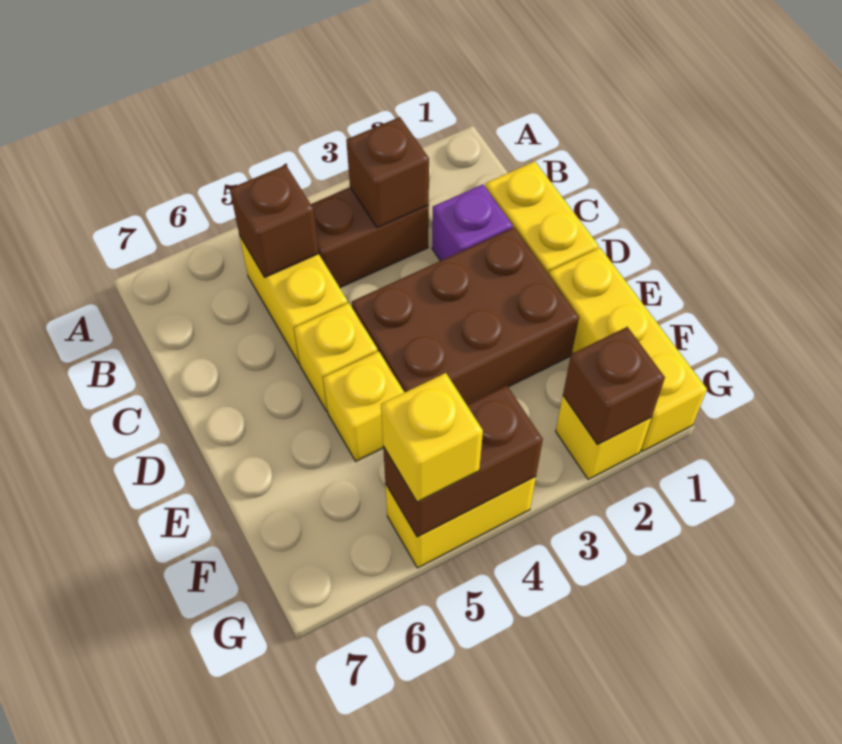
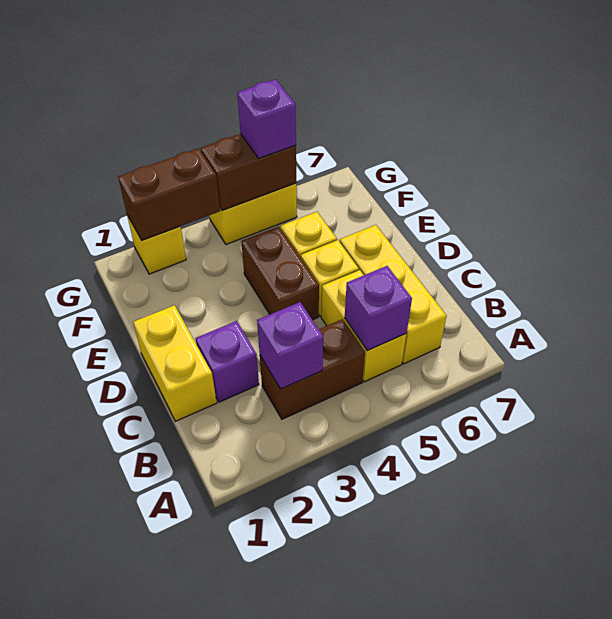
brown brick B3 level 2 -> purple brick B3 level 2
brown brick B5 level 2 -> purple brick B5 level 2
brown brick D2:E4 level 1 -> brown brick D4:E4 level 1
yellow brick E1:G1 level 1 -> yellow brick B6:D6 level 1
brown brick G2 level 2 -> brown brick G2:G3 level 2
yellow brick G5 level 3 -> purple brick G5 level 3

